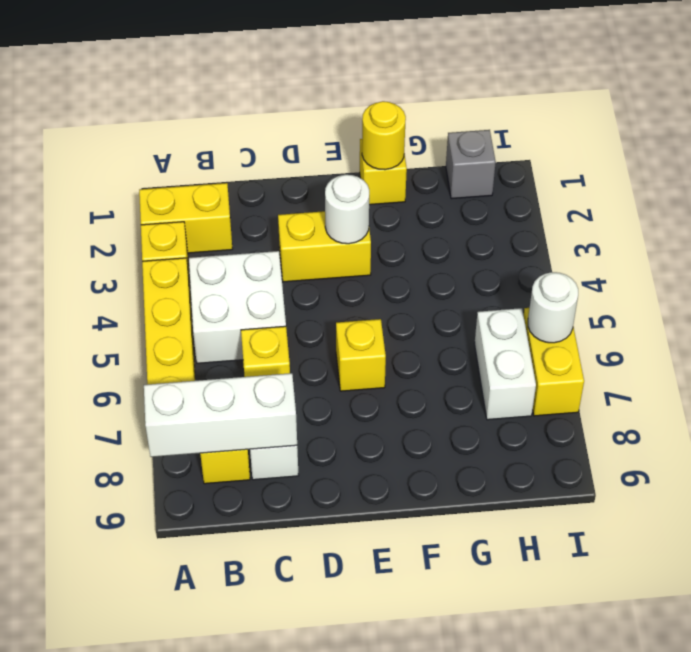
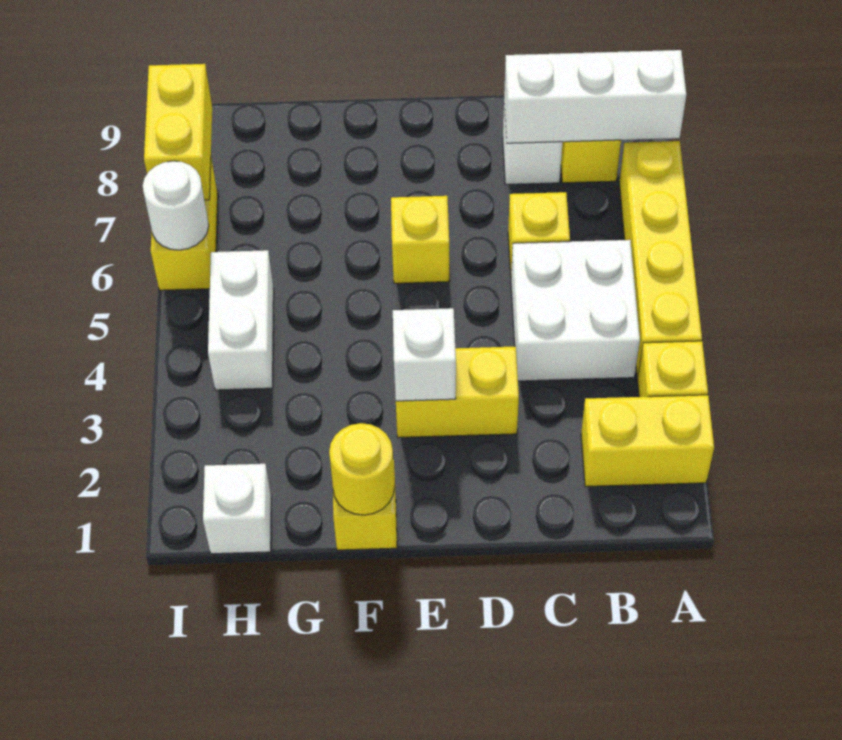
white round brick E3 level 2 -> white brick E3 level 2
grey brick H1 level 1 -> white brick H1 level 1
white brick H6:H7 level 1 -> white brick H4:H5 level 1
none -> yellow brick I7:I8 level 2

